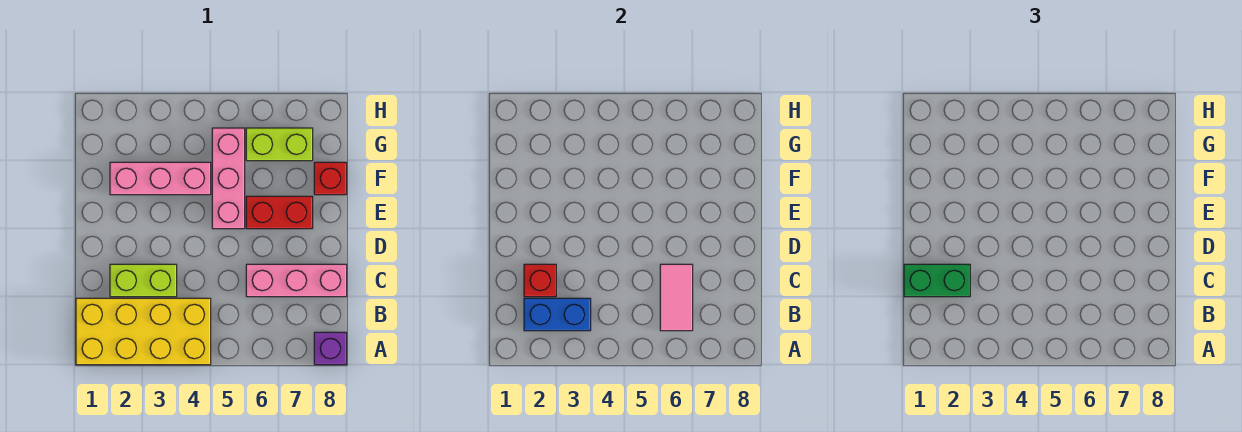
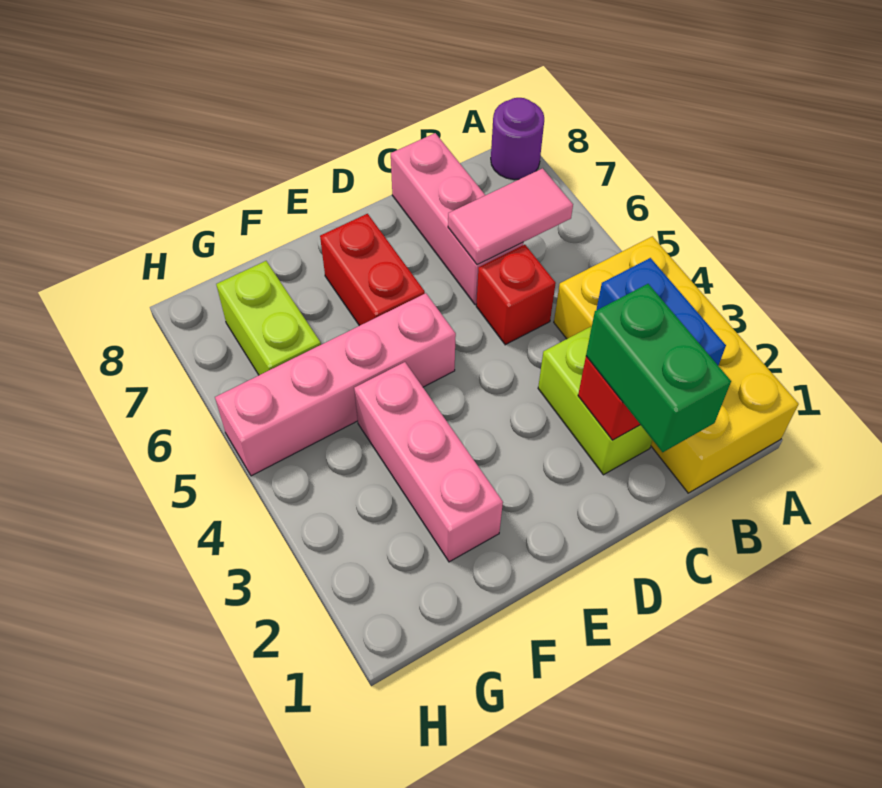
purple brick A8 level 1 -> purple round brick A8 level 1
pink brick E5:G5 level 1 -> pink brick E5:H5 level 1
red brick F8 level 1 -> red brick C5 level 1

